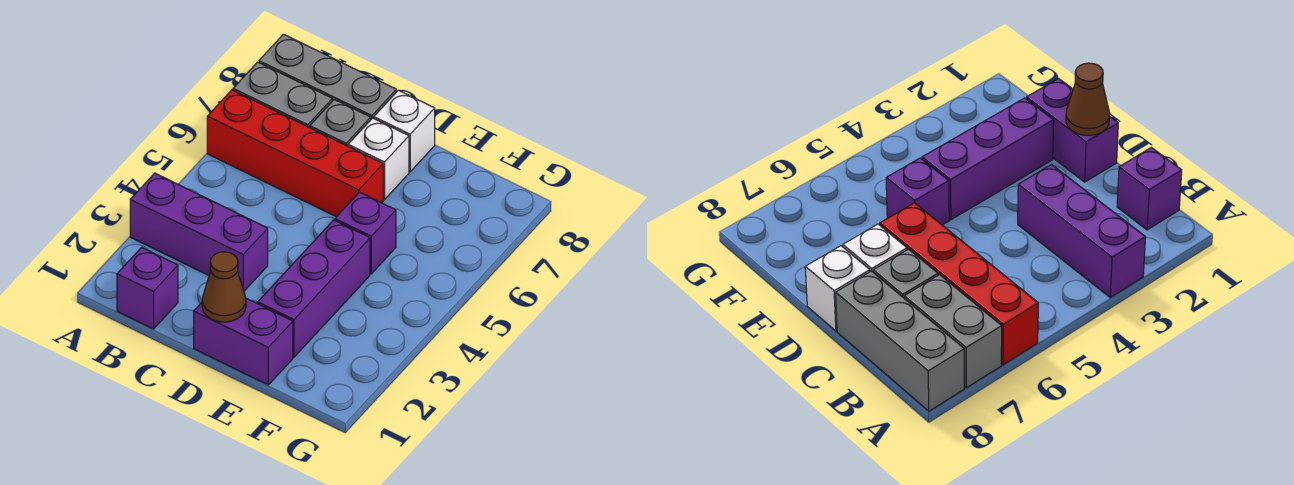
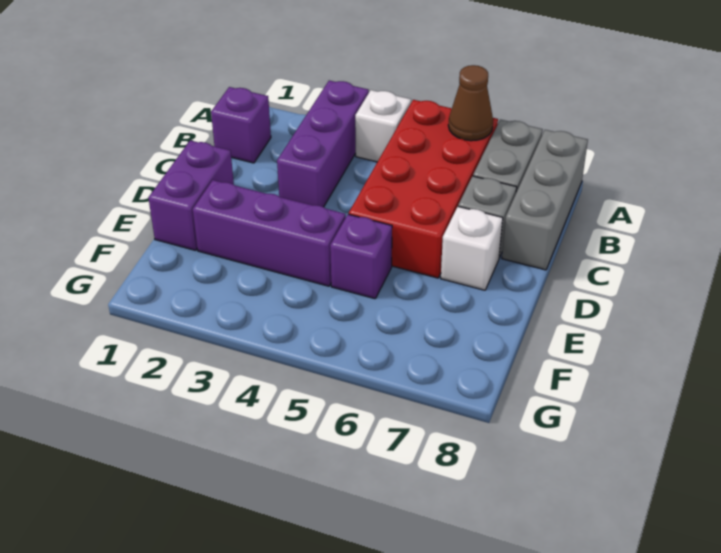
red brick A6:D6 level 1 -> red brick A5:D6 level 1
brown cone D1 level 2 -> brown cone A6 level 2
white brick D8 level 1 -> white brick A4 level 1

